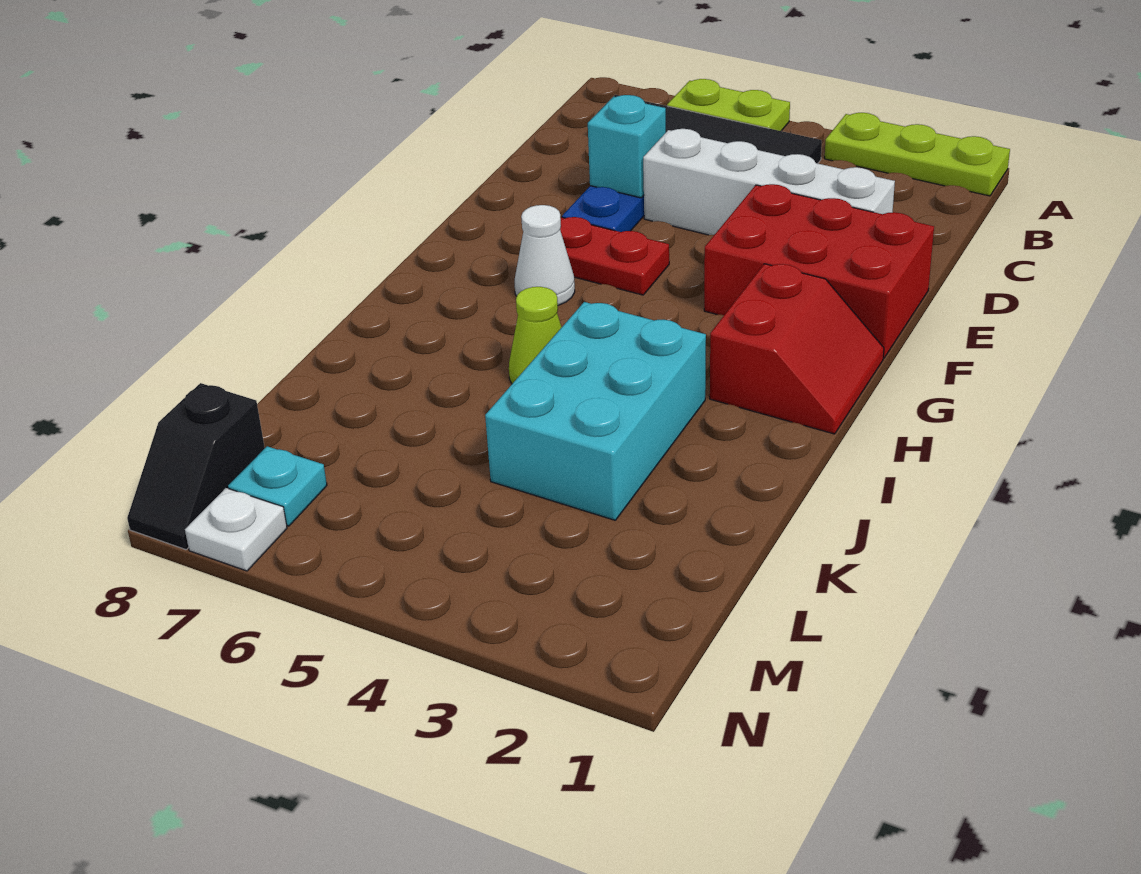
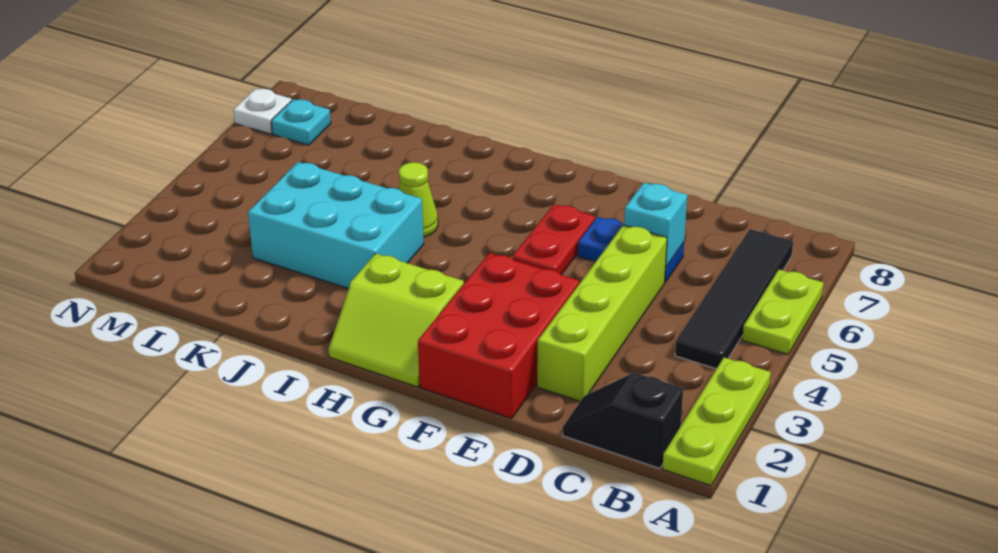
white brick D2:D5 level 1 -> lime brick D2:D5 level 1
red slope G1:H2 level 1 top 2 -> lime slope G1:H2 level 1 top 2
white cone G6 level 1 -> none
black slope M8:N8 level 1 top M -> black slope B1:C1 level 1 top B

